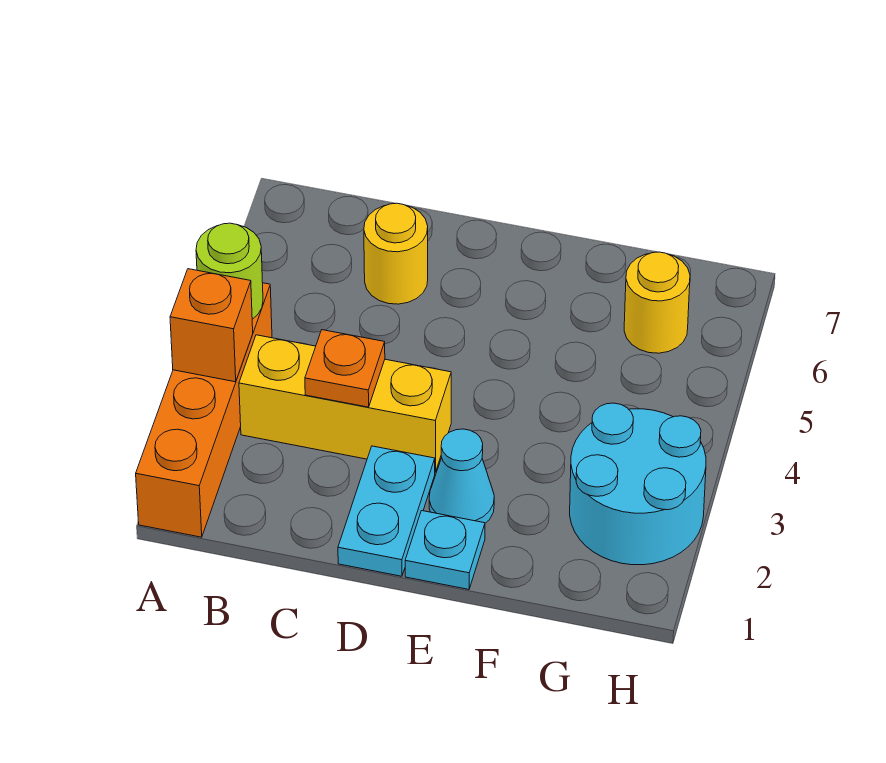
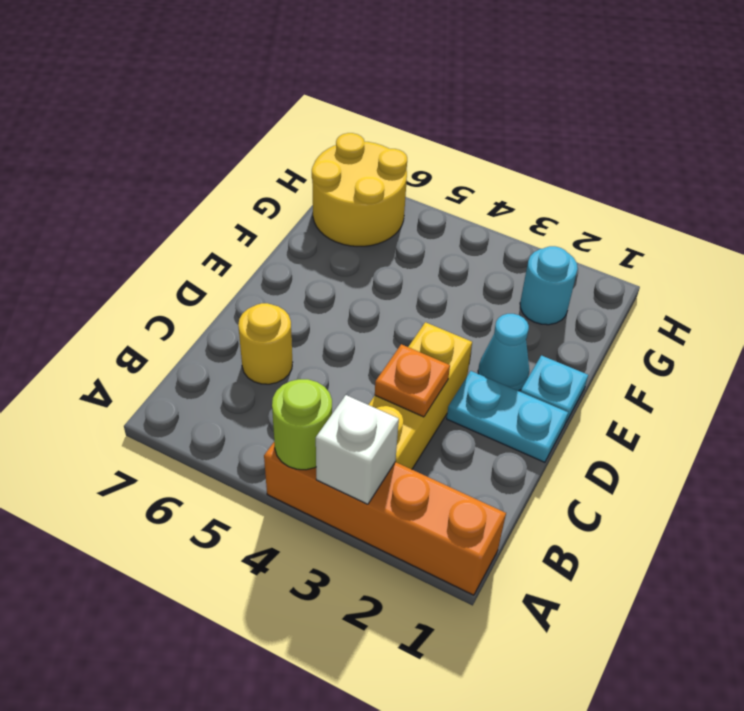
orange brick A3 level 2 -> white brick A3 level 2
cyan round brick G2:H3 level 1 -> cyan round brick G2 level 1
yellow round brick G6 level 1 -> yellow round brick G6:H7 level 1

